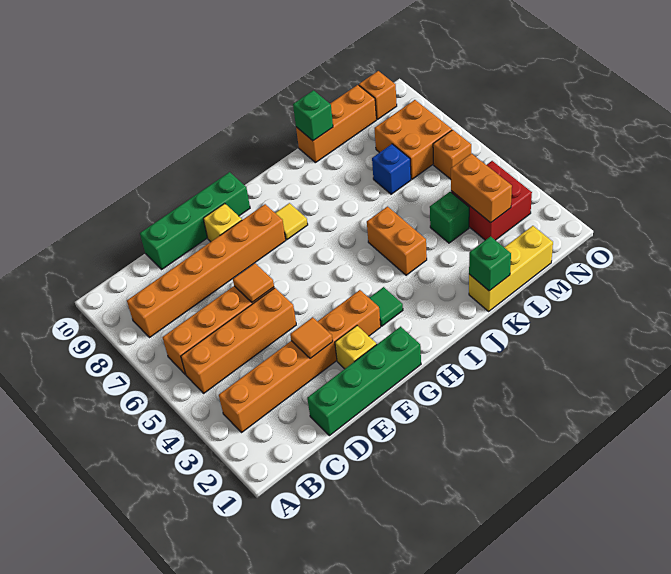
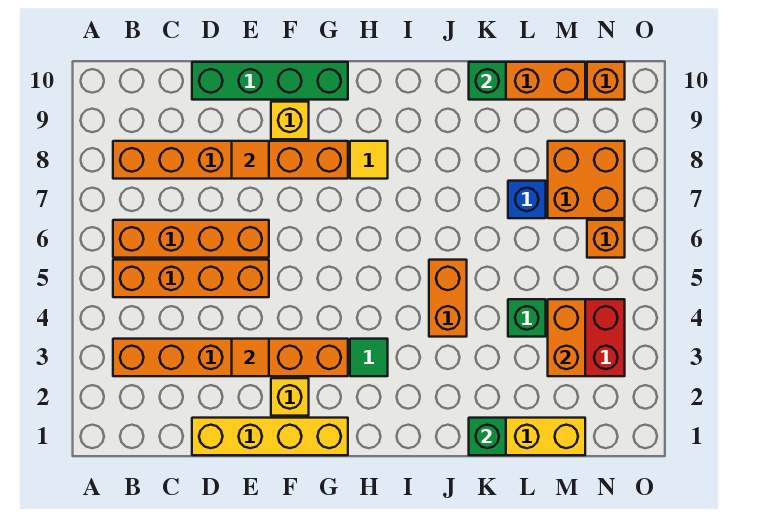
green brick D1:G1 level 1 -> yellow brick D1:G1 level 1
orange tile E6 level 2 -> orange tile E8 level 2

